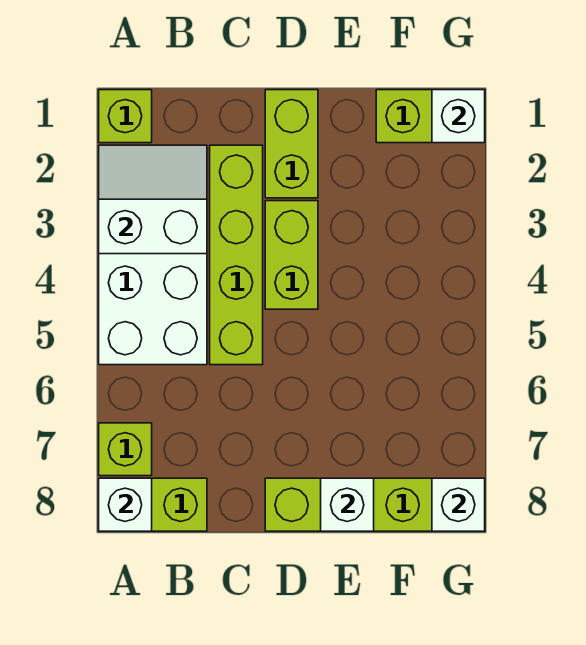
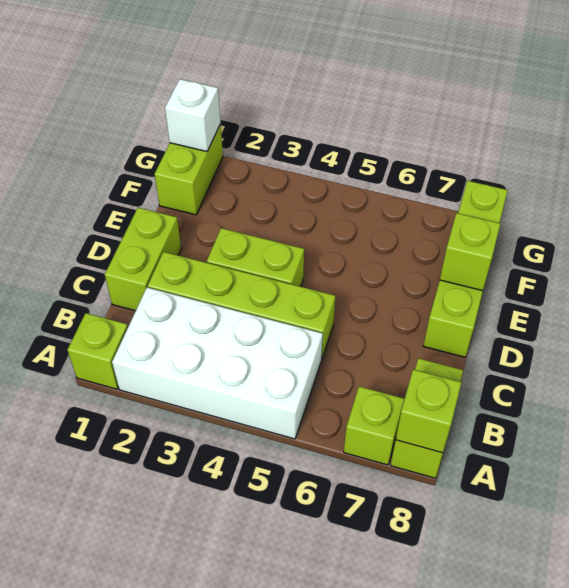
white slope A2:B3 level 2 top 3 -> none
white brick A8 level 2 -> lime brick A8 level 2
lime brick D1:D2 level 1 -> lime brick C1:D1 level 1
white brick E8 level 2 -> lime brick E8 level 2
white brick G8 level 2 -> none

